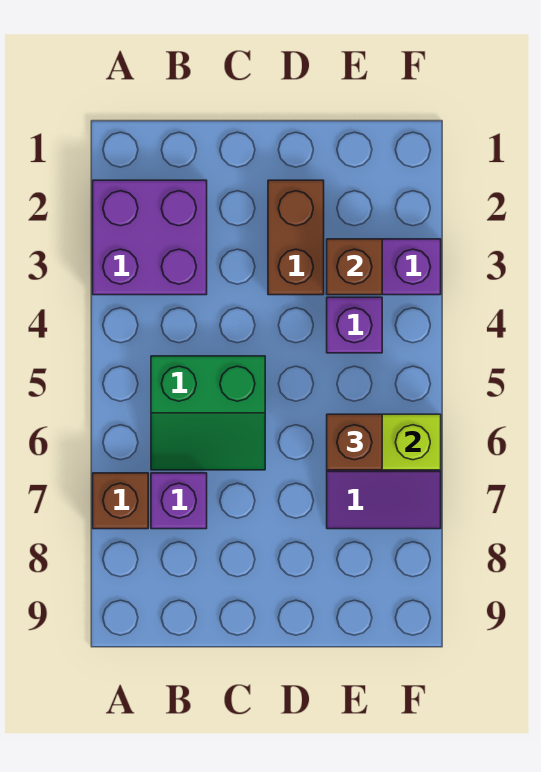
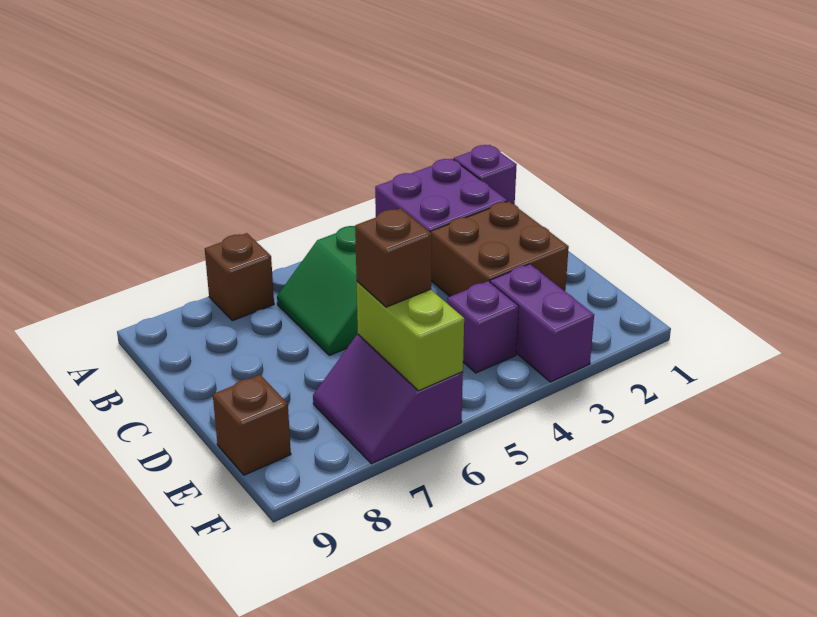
purple brick B7 level 1 -> purple brick A1 level 1
brown brick D2:D3 level 1 -> brown brick C2:D3 level 1
brown brick E3 level 2 -> brown brick E9 level 1

